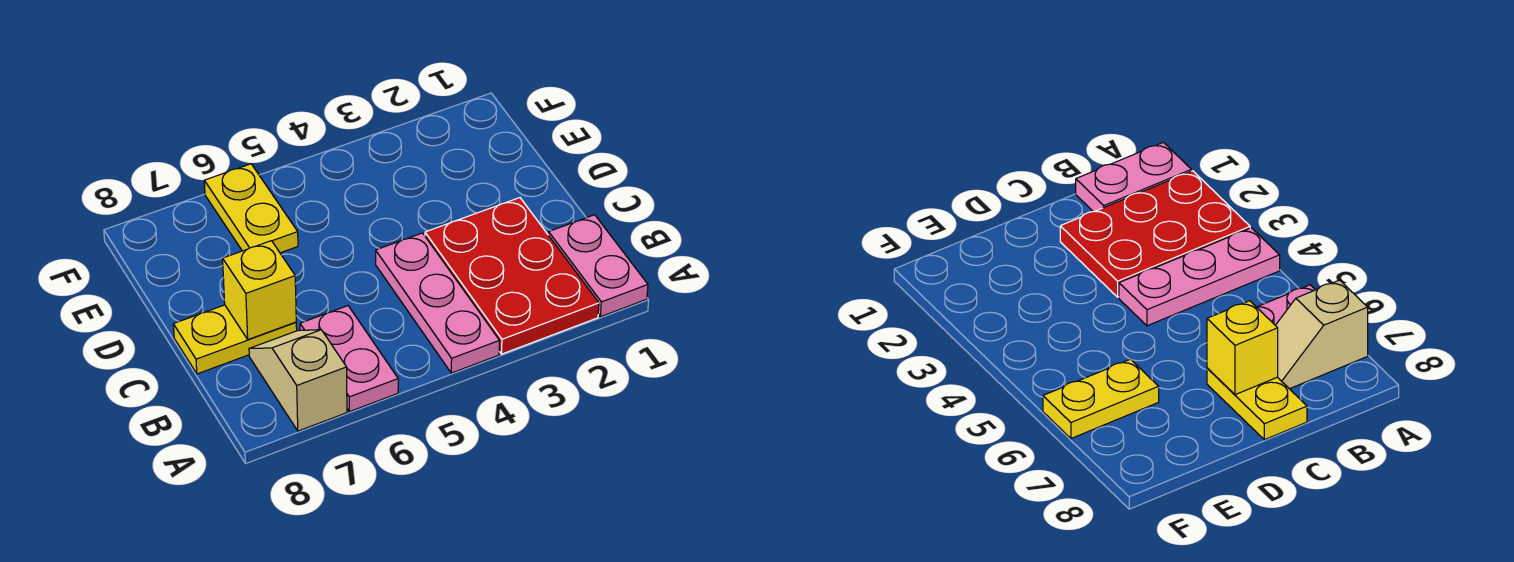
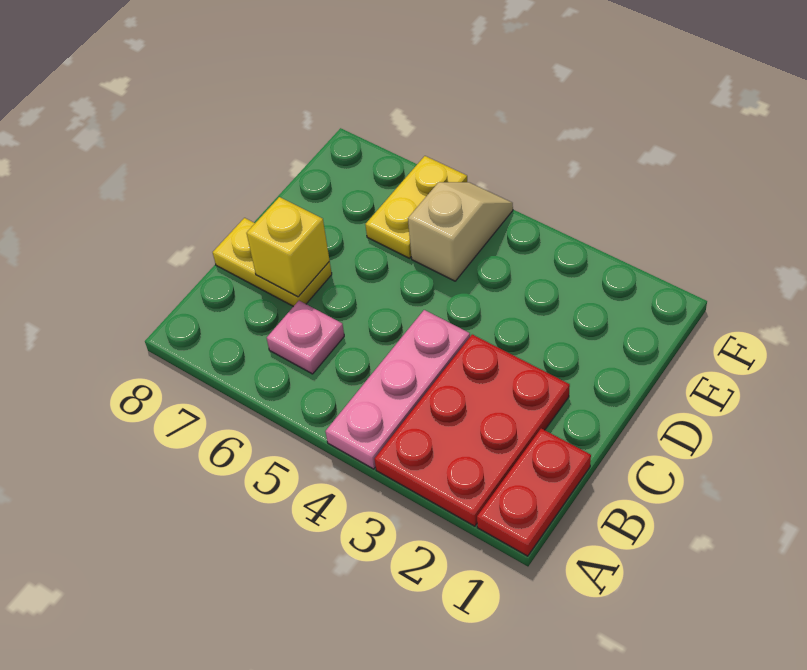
pink plate A1:B1 level 1 -> red plate A1:B1 level 1
pink plate A6:B6 level 1 -> pink plate B6 level 1
tan slope A7:B7 level 1 top A -> tan slope E5:F5 level 1 top E

